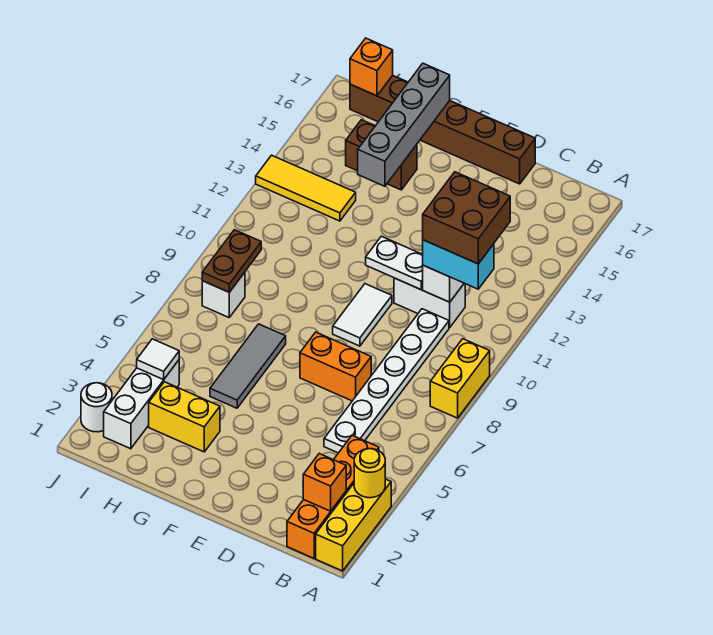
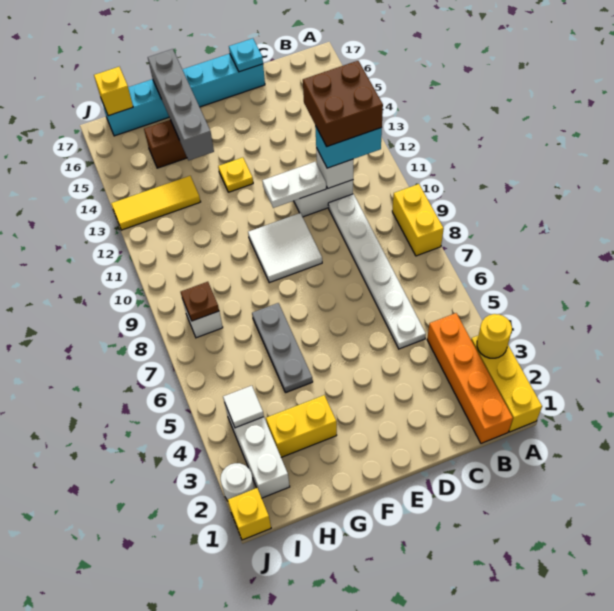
orange brick B2 level 2 -> none
orange brick D7:E7 level 1 -> none
brown brick D17:I17 level 1 -> cyan brick D17:I17 level 1
none -> cyan plate D17 level 2
white tile E9:E10 level 1 -> white tile E9:F10 level 1
none -> yellow plate F13 level 1
grey tile G5:G7 level 1 -> grey plate G5:G7 level 1
brown plate I8:I9 level 2 -> brown plate I8 level 2
orange brick I17 level 2 -> yellow brick I17 level 2
none -> yellow brick J1 level 1

